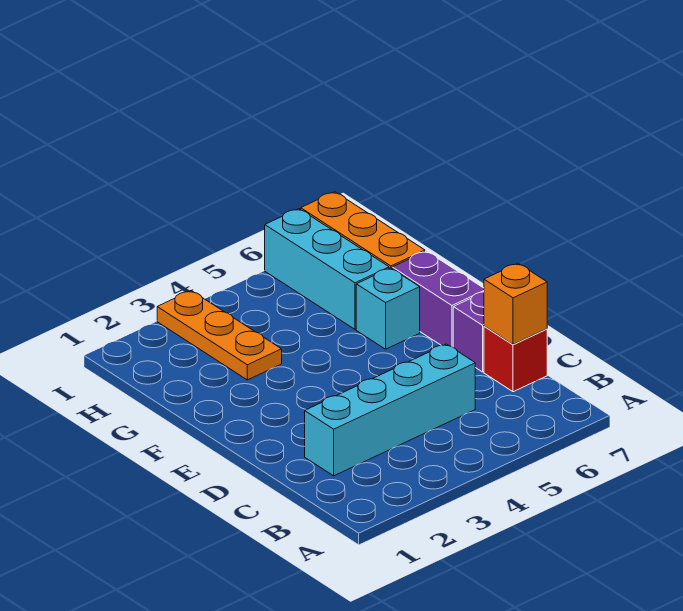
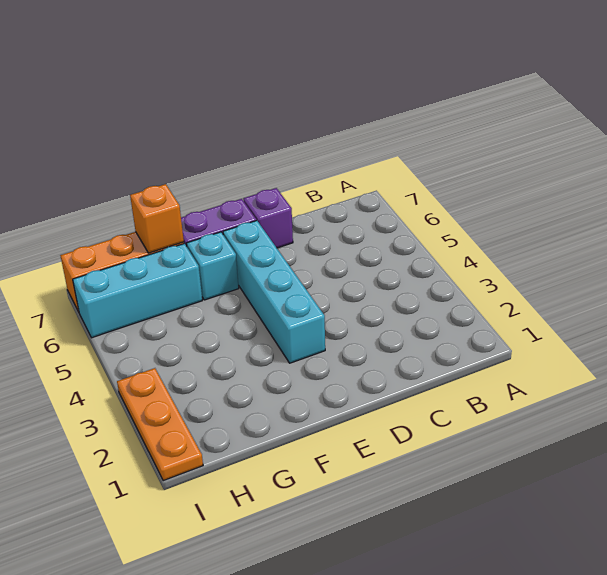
cyan brick C2:C5 level 1 -> cyan brick E3:E6 level 1
red brick C7 level 1 -> none
orange brick C7 level 2 -> orange brick G7 level 2
orange plate G3:I3 level 1 -> orange plate I1:I3 level 1

